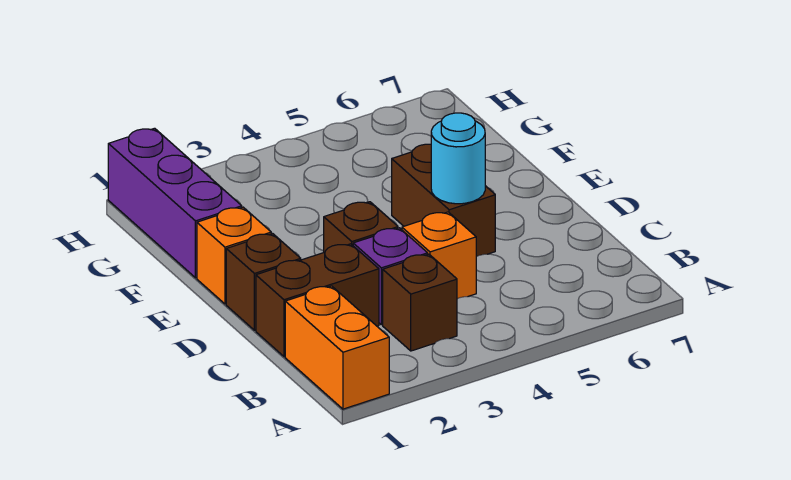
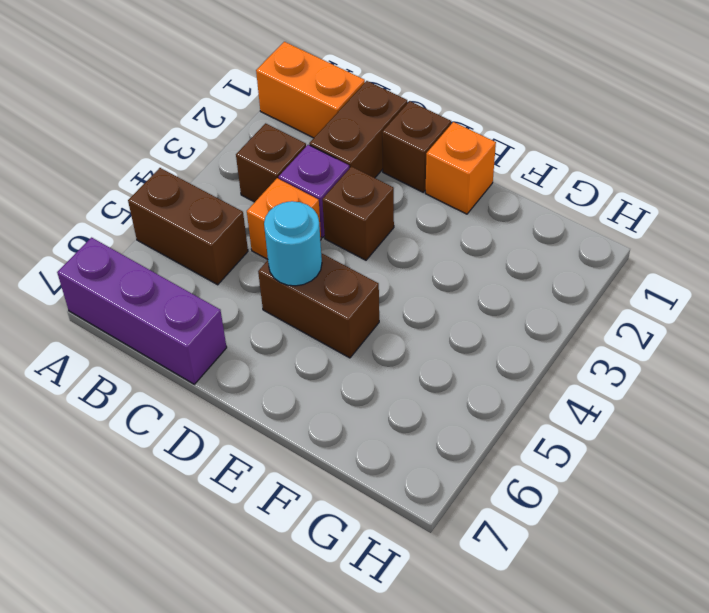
none -> brown brick A5:B5 level 1
purple brick F1:H1 level 1 -> purple brick A7:C7 level 1

